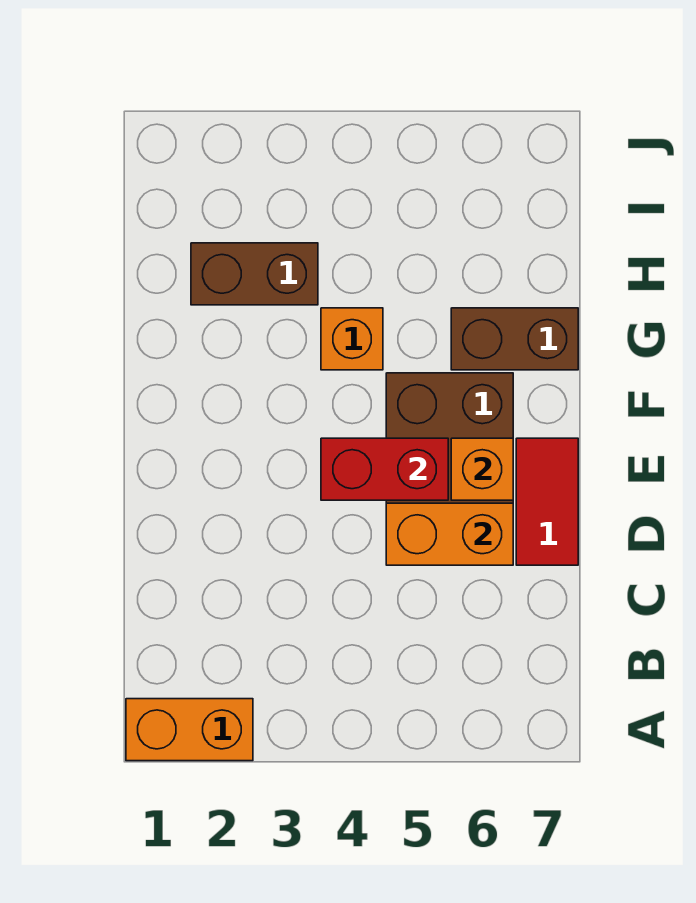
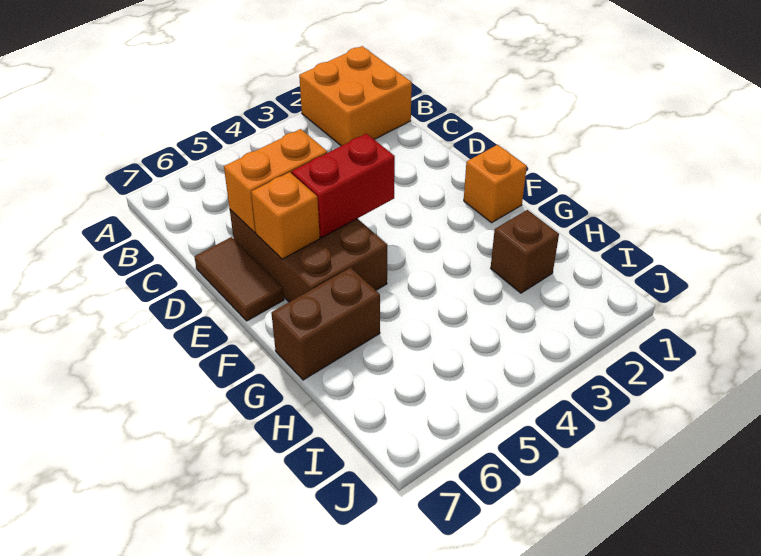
orange brick A1:A2 level 1 -> orange brick A1:B2 level 1
red tile D7:E7 level 1 -> brown tile D7:E7 level 1
orange brick G4 level 1 -> orange brick F1 level 1
brown brick H2:H3 level 1 -> brown brick H2 level 1

